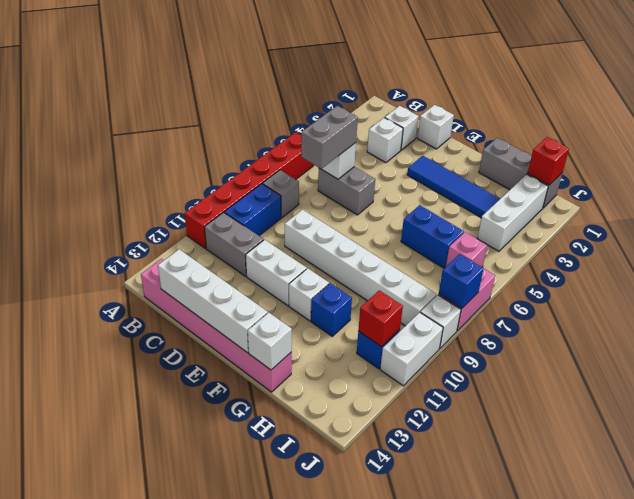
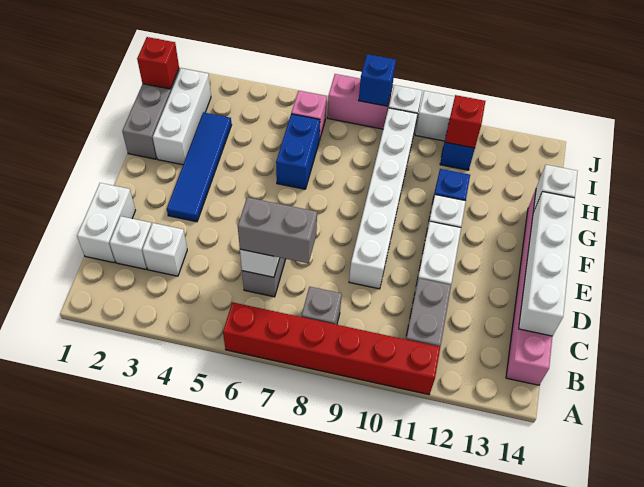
blue brick B9:B10 level 1 -> none
white brick D1 level 1 -> white brick C1:D1 level 1
white brick I2:I4 level 1 -> white brick G2:I2 level 1

